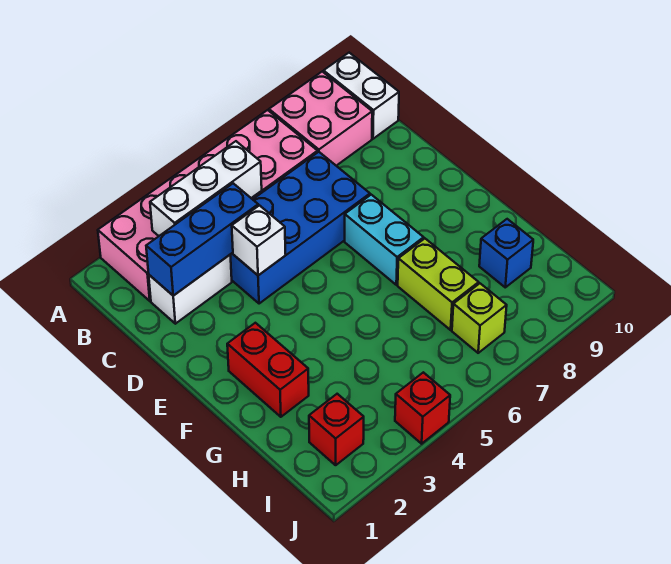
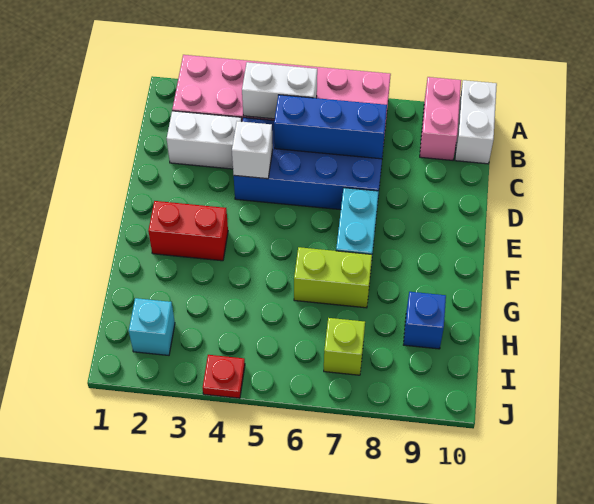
pink brick A8:B9 level 1 -> pink brick A9:B9 level 1
white brick B3:B5 level 2 -> white brick B4:B5 level 2
blue brick C2:C4 level 2 -> blue brick C5:C7 level 2
red brick F2:G2 level 1 -> red brick F2:F3 level 1
lime brick G7:H7 level 1 -> lime brick G6:G7 level 1
red brick I2 level 1 -> cyan brick I2 level 1
red brick J4 level 1 -> red plate J4 level 1

